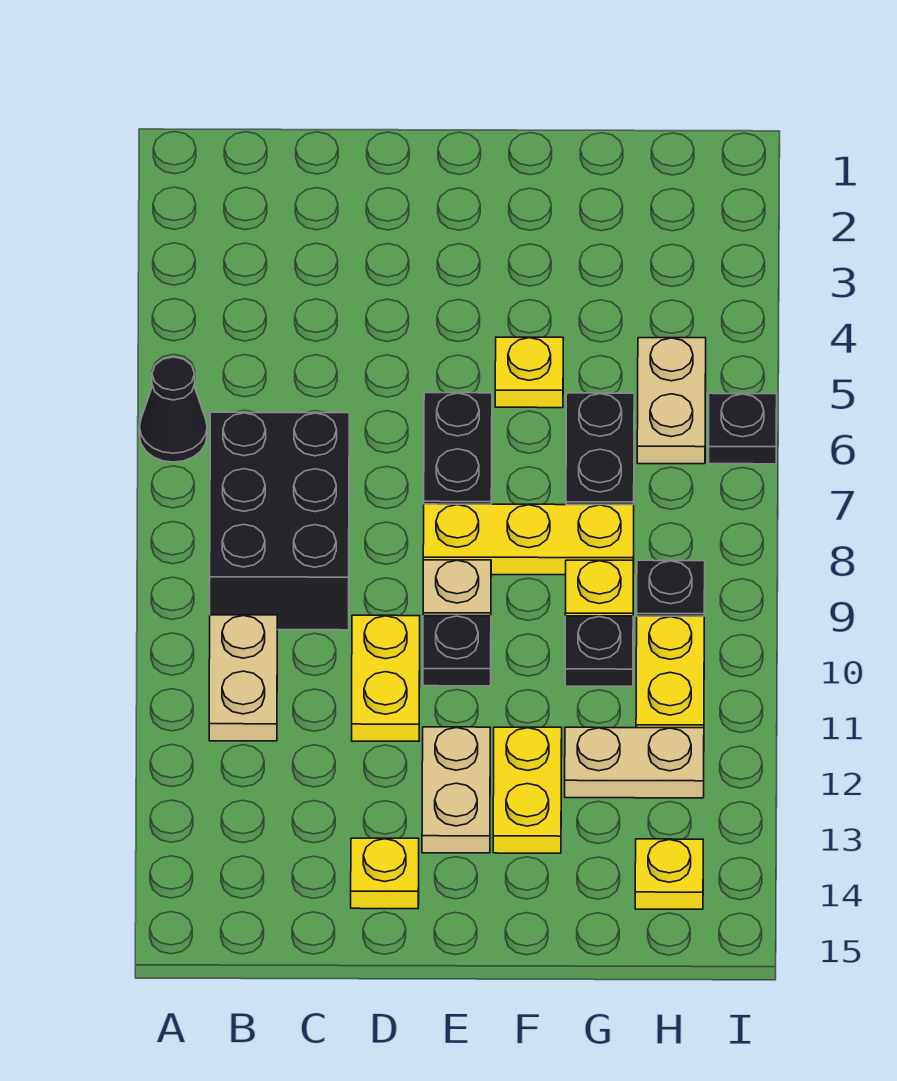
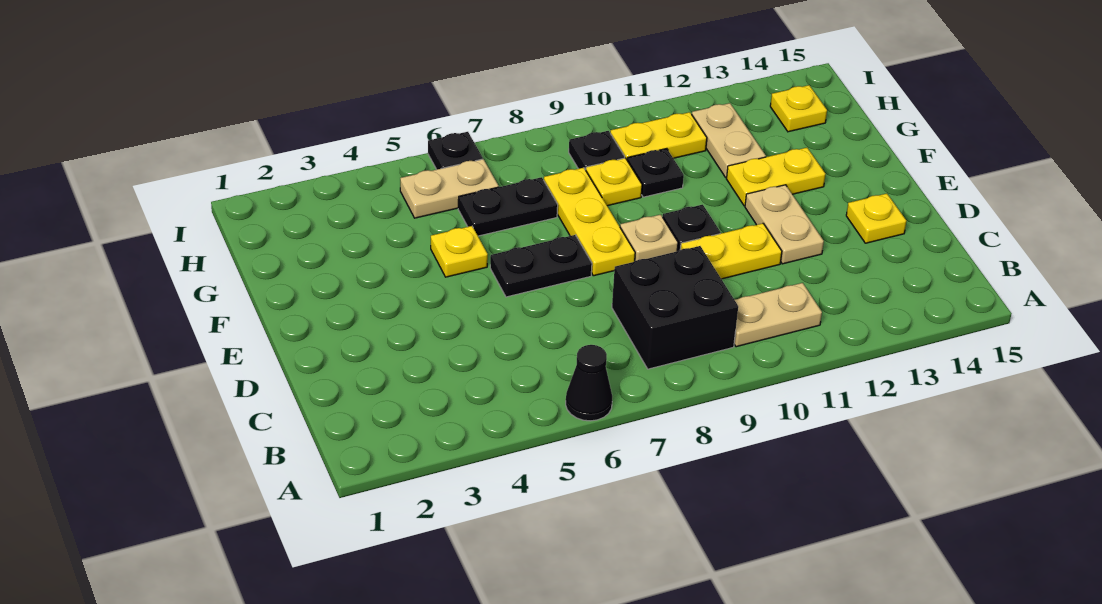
black brick B7:C9 level 1 -> black brick B8:C9 level 1
tan plate E12:E13 level 1 -> tan plate D12:E12 level 1

